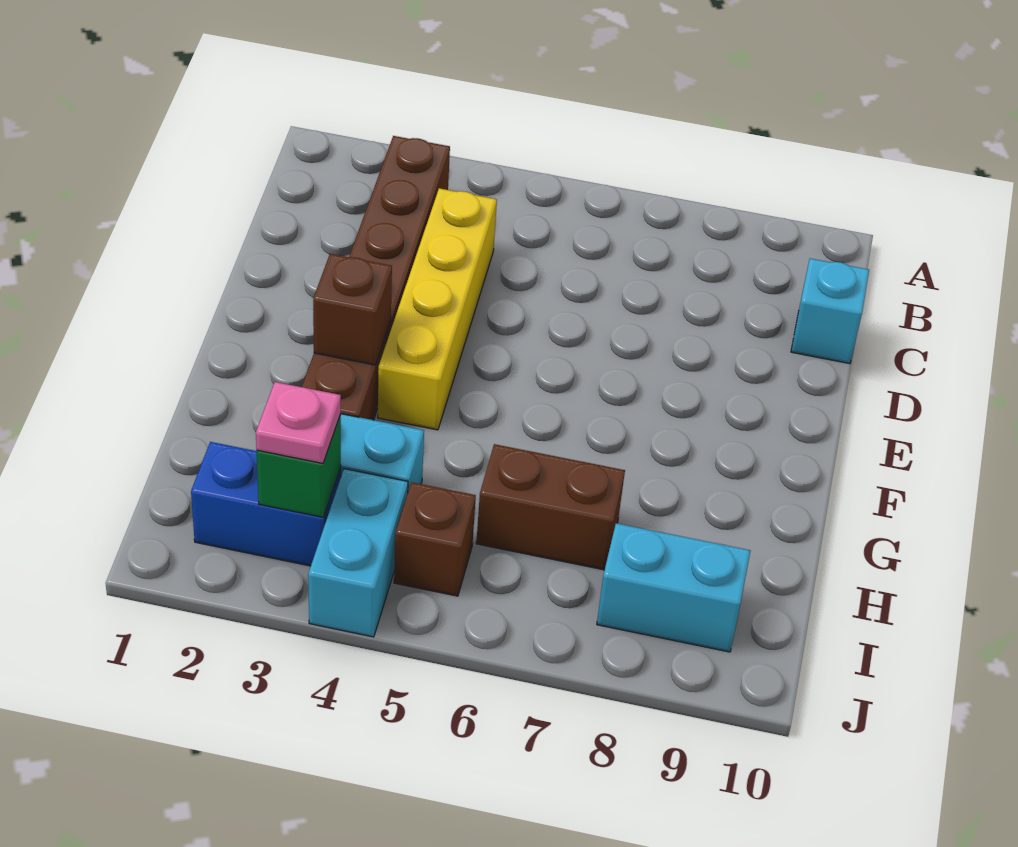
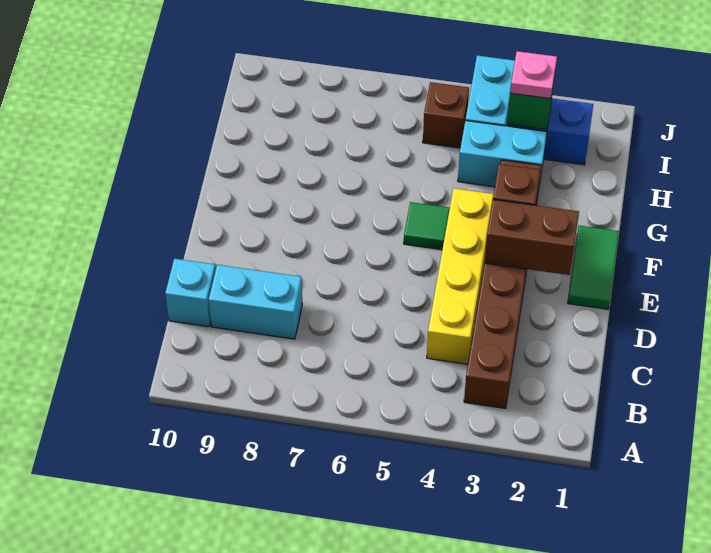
none -> green tile E1:F1 level 1
none -> green tile F5 level 1
brown brick H6:H7 level 1 -> brown brick E2:E3 level 2
cyan brick I8:I9 level 1 -> cyan brick C8:C9 level 1

